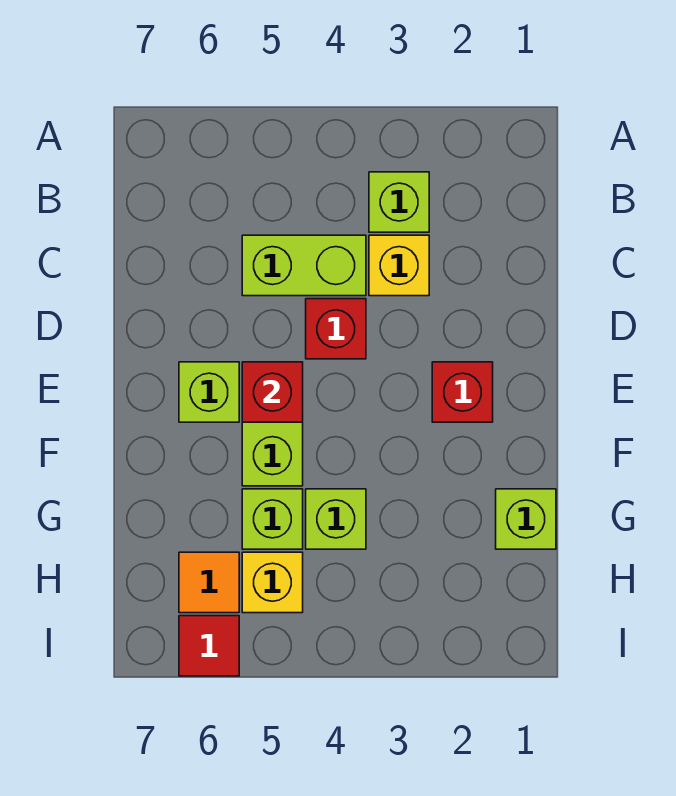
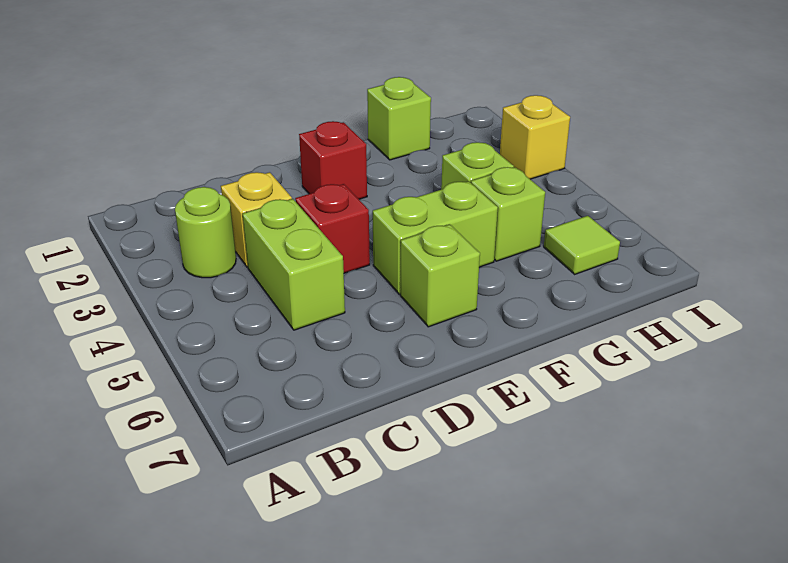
lime brick B3 level 1 -> lime round brick B3 level 1
red brick E5 level 2 -> none
yellow brick H5 level 1 -> yellow brick I3 level 1
orange tile H6 level 1 -> lime tile H6 level 1
red tile I6 level 1 -> none

